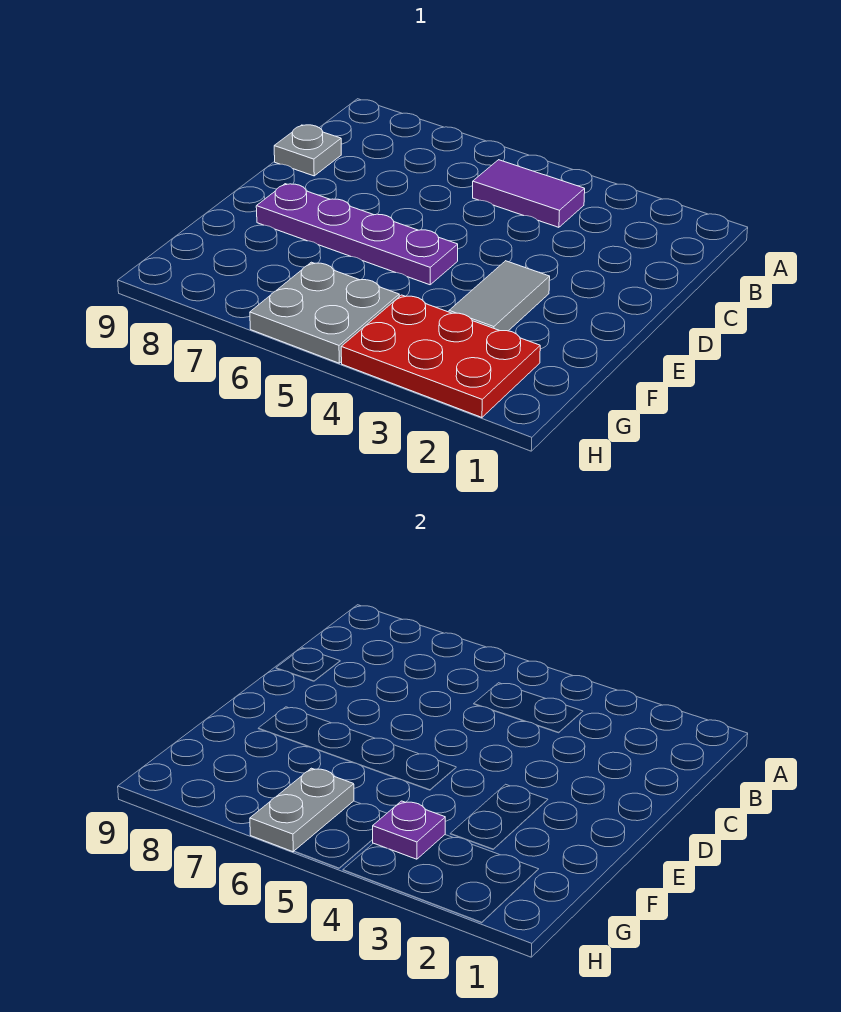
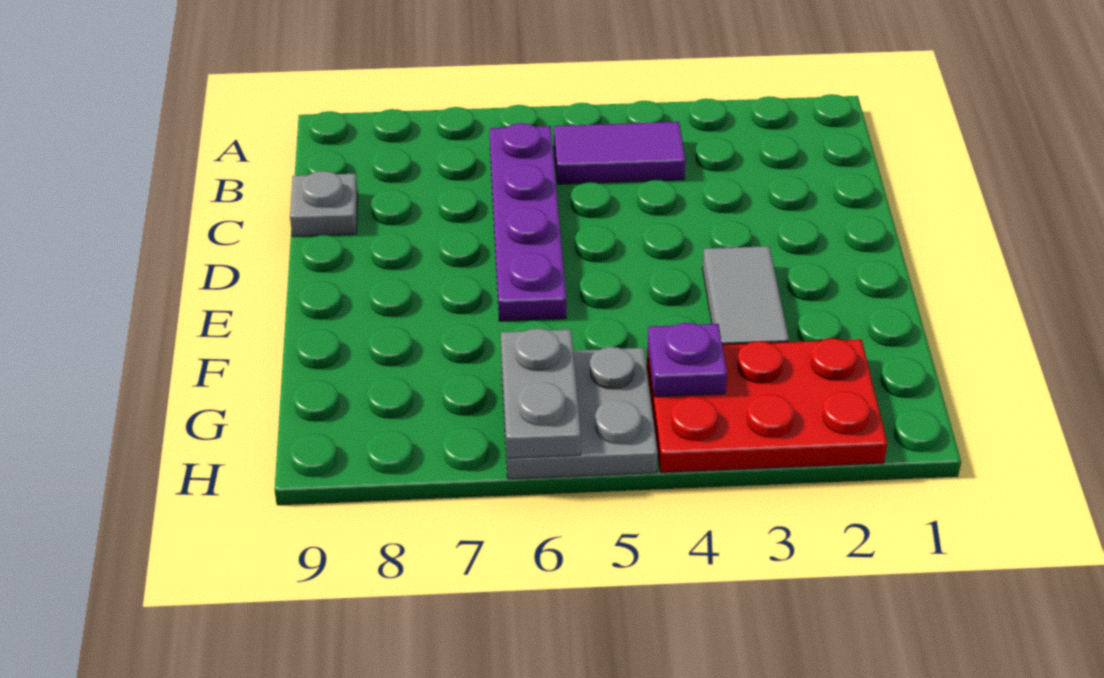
purple plate E5:E8 level 1 -> purple plate B6:E6 level 1

